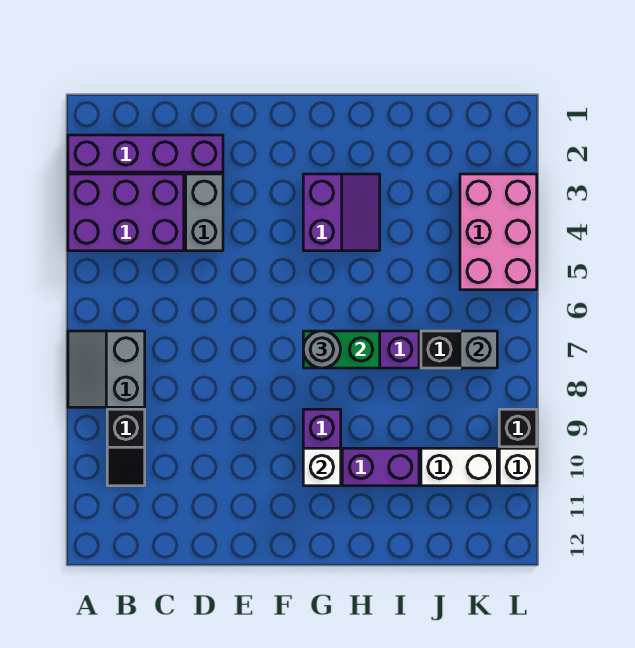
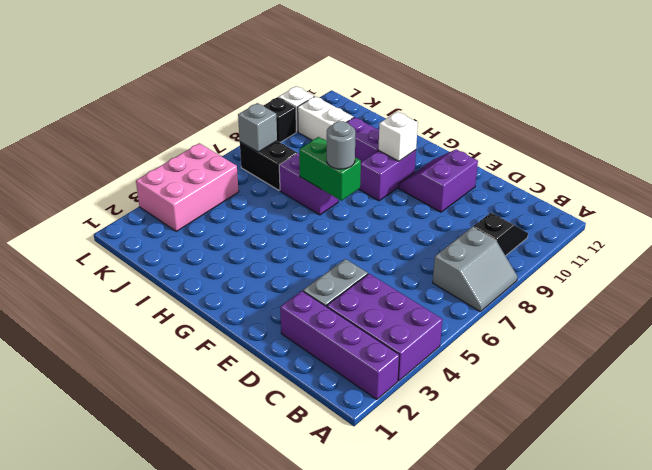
purple slope G3:H4 level 1 top G -> purple slope E10:F11 level 1 top E

